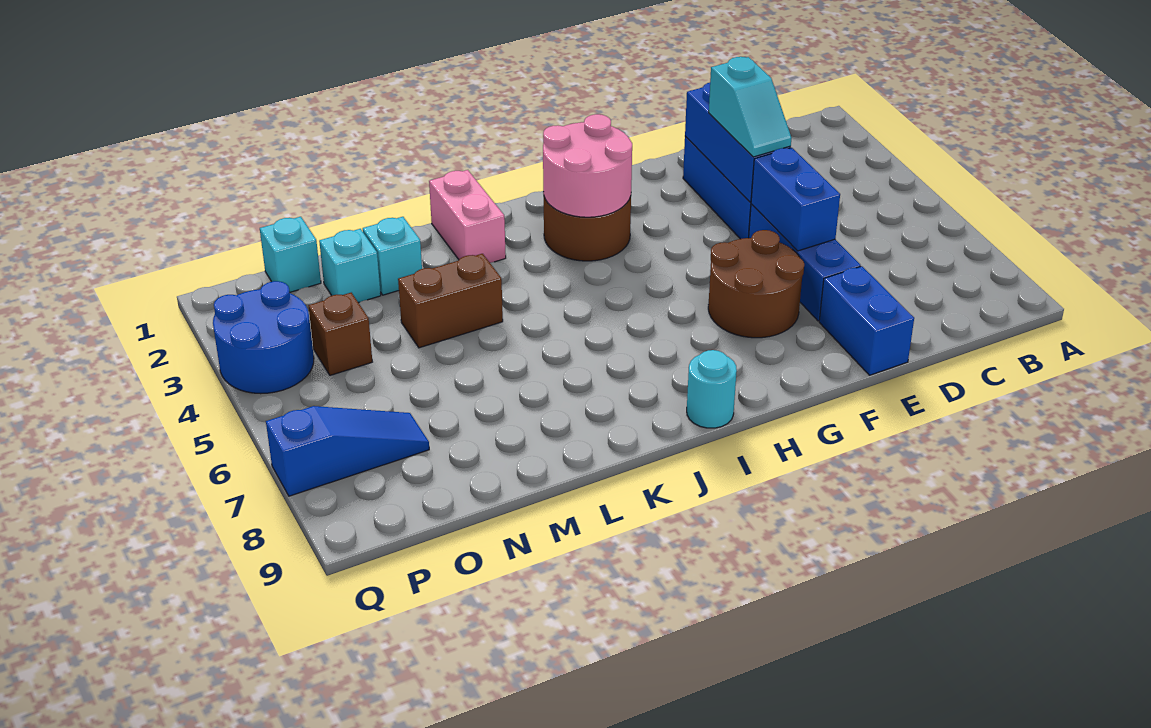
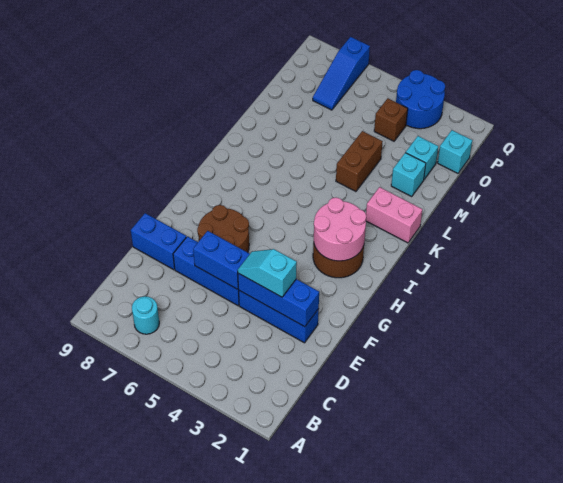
cyan round brick I9 level 1 -> cyan round brick B7 level 1

